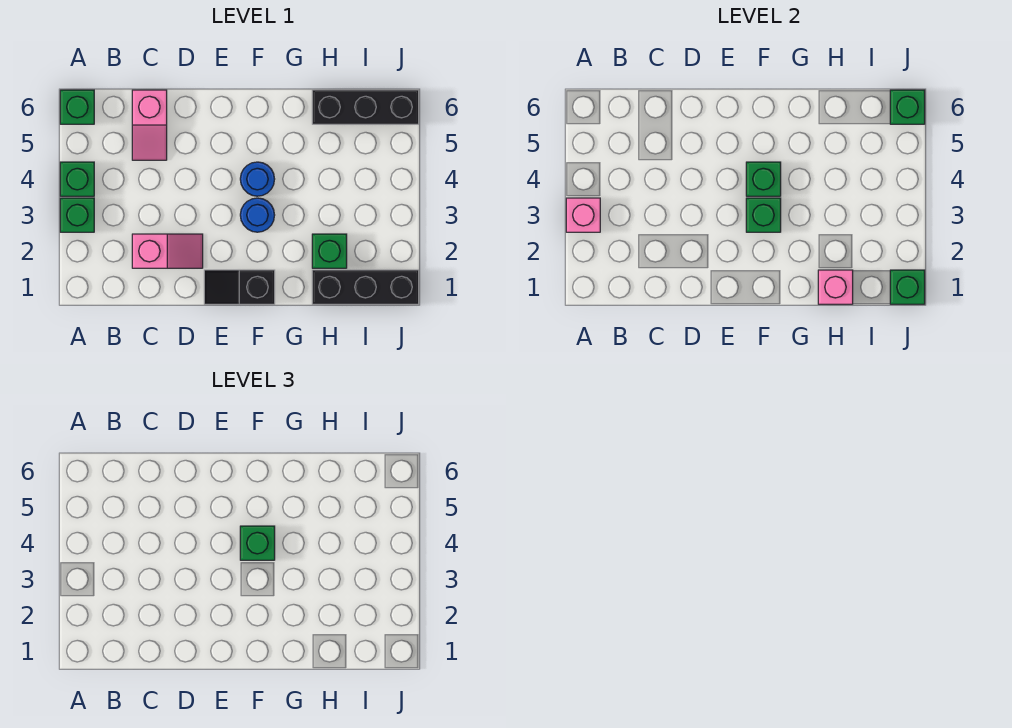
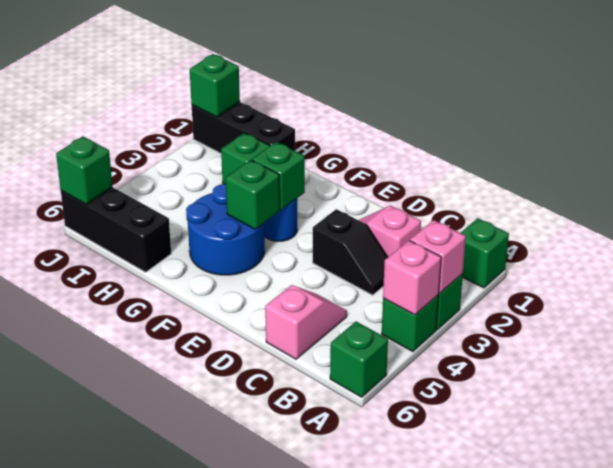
black slope E1:F1 level 1 top F -> black slope C3:D3 level 1 top D
blue round brick F4 level 1 -> blue round brick F4:G5 level 1
green brick F4 level 3 -> green brick A1 level 1
pink brick H1 level 2 -> pink brick A4 level 2

